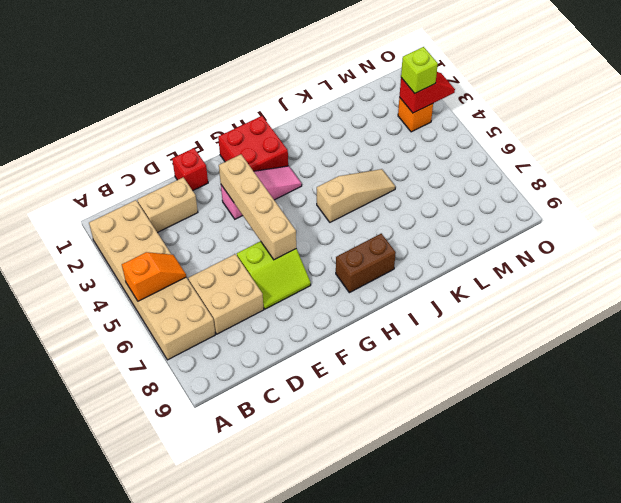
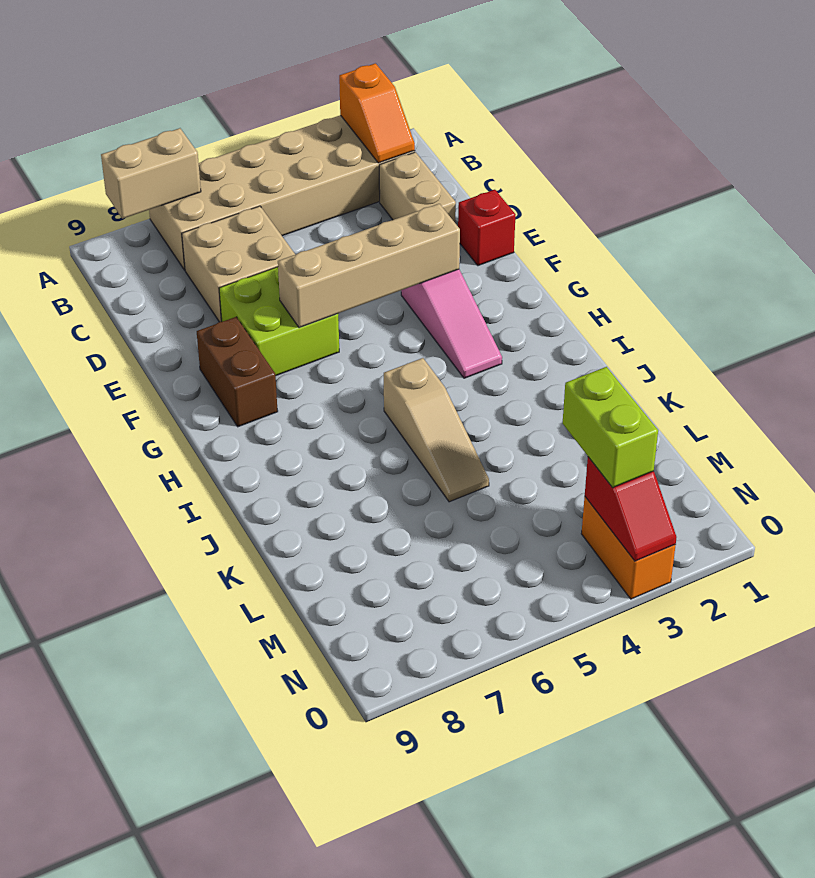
orange slope A5:B5 level 2 top A -> orange slope A2:B2 level 2 top A
none -> tan brick A7:A8 level 2
lime slope E6:F7 level 1 top 6 -> lime brick E6:F7 level 1
red brick G1:H2 level 1 -> none
brown brick H8:I8 level 1 -> brown brick F8:G8 level 1
orange brick N3 level 1 -> orange brick N3:O3 level 1
lime brick N3 level 3 -> lime brick M3:N3 level 3

